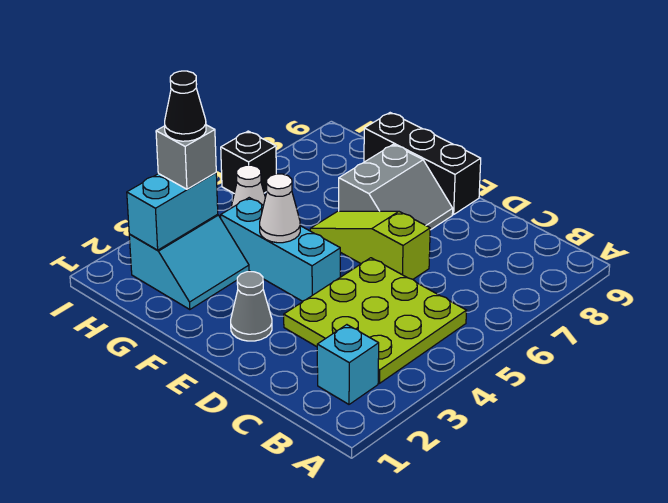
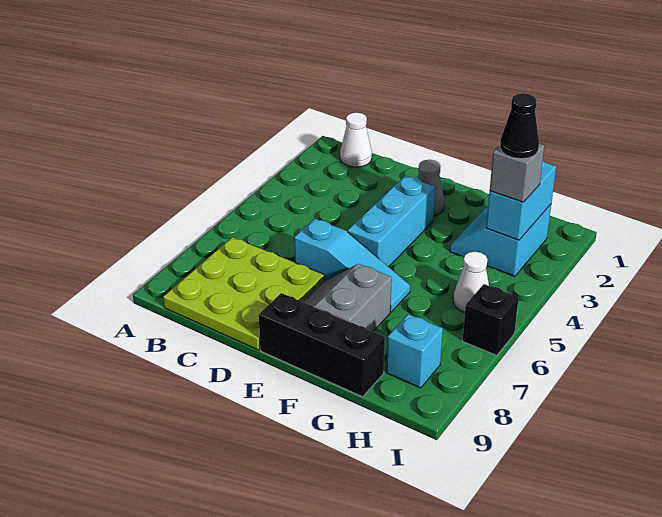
cyan brick B2 level 1 -> cyan brick H8 level 1
lime plate B3:D5 level 1 -> lime plate B7:D9 level 1
lime slope D6:F6 level 1 top D -> cyan slope D6:F6 level 1 top D
cyan brick E4:G4 level 1 -> cyan brick E3:E5 level 1
white cone F4 level 2 -> white cone B1 level 1

